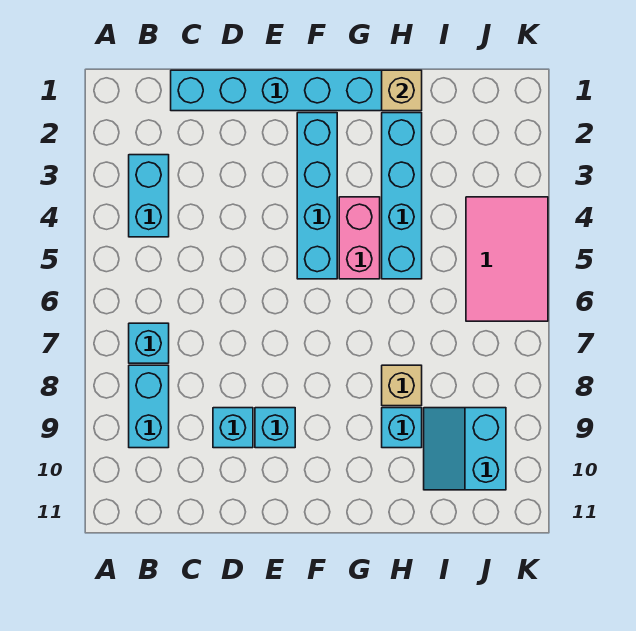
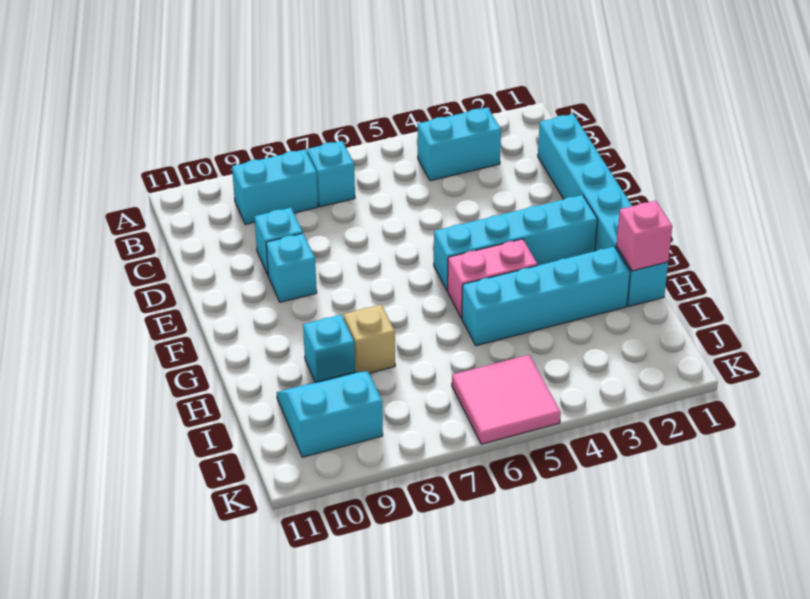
tan brick H1 level 2 -> pink brick H1 level 2
pink tile J4:K6 level 1 -> pink tile J5:K6 level 1

